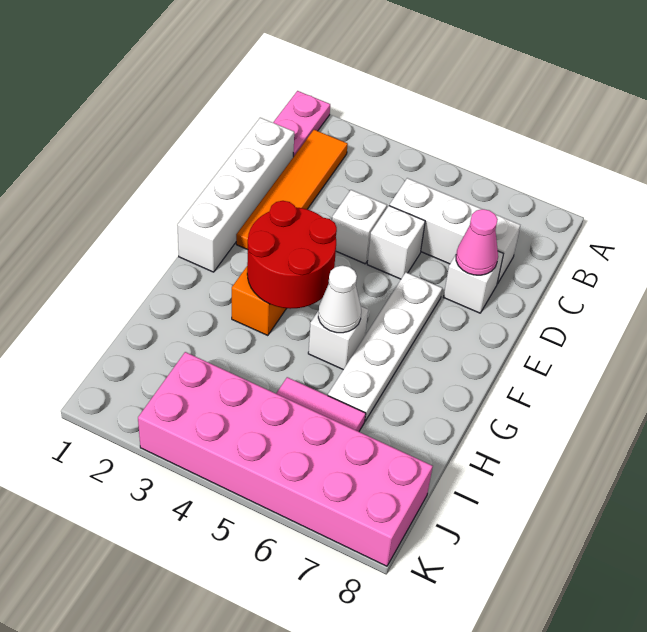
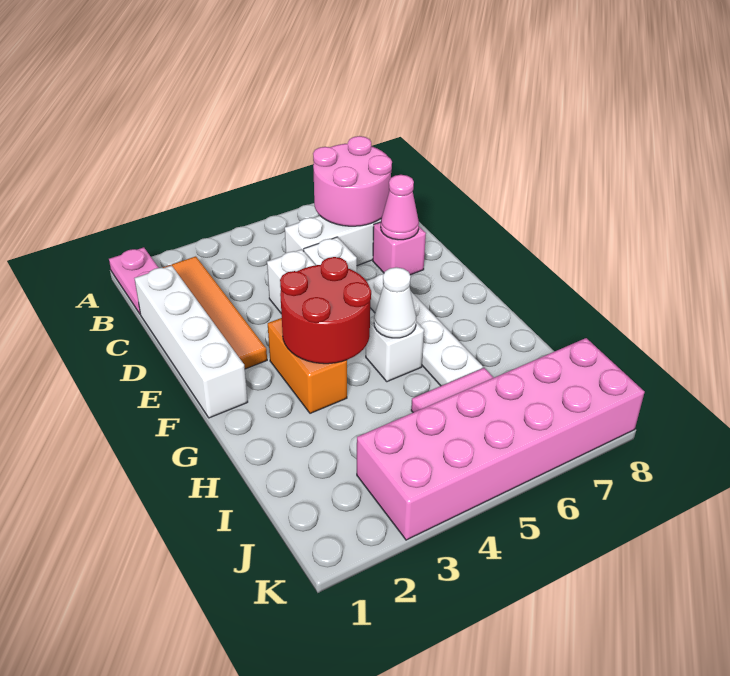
none -> pink round brick B6:C7 level 2
white brick D7 level 1 -> pink brick D7 level 1

